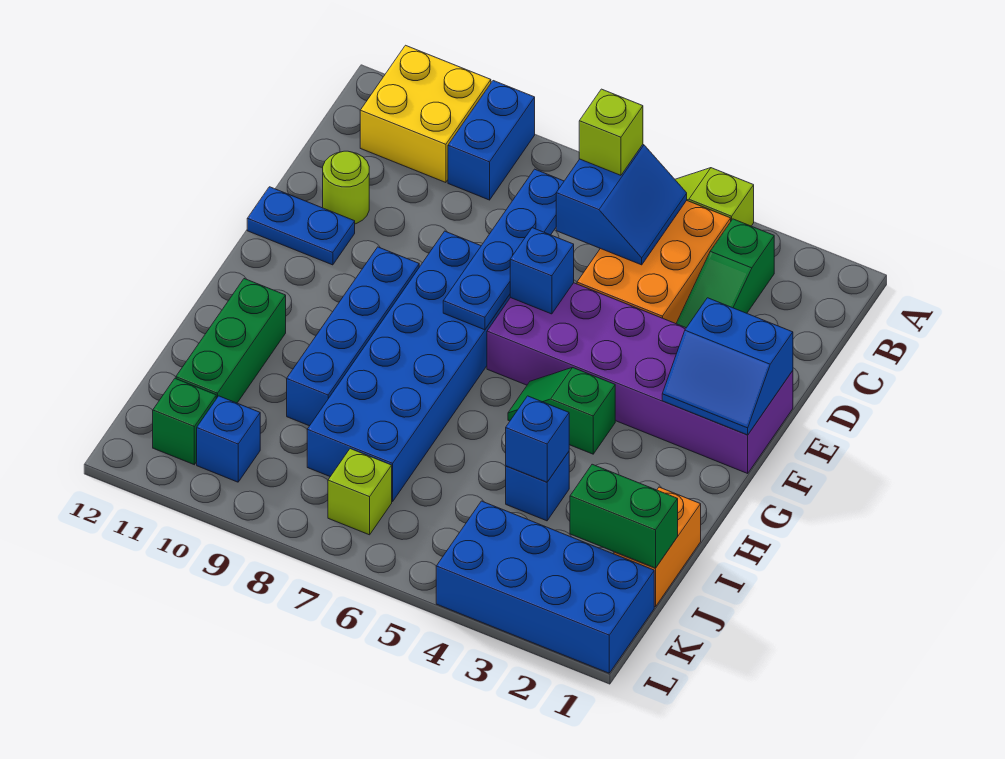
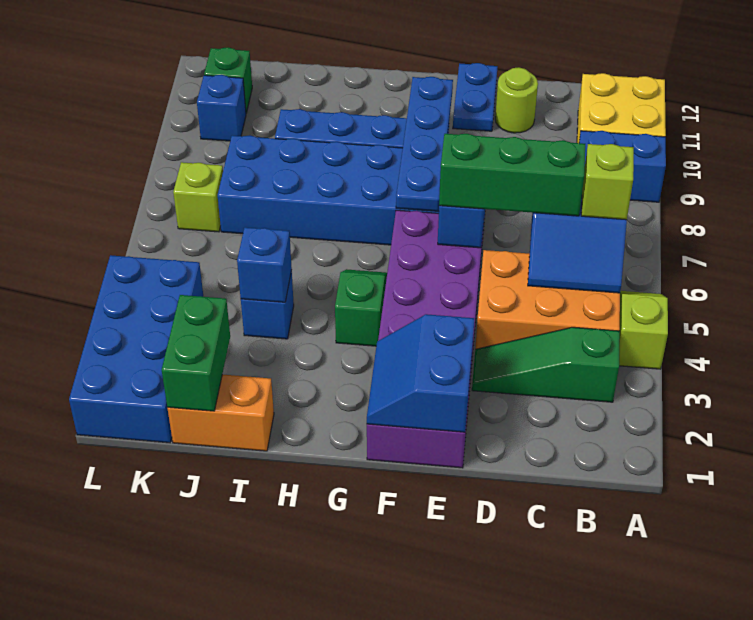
blue plate C7:F7 level 2 -> blue plate F7:F10 level 2
green brick H11:J11 level 1 -> green brick C6:E6 level 3

